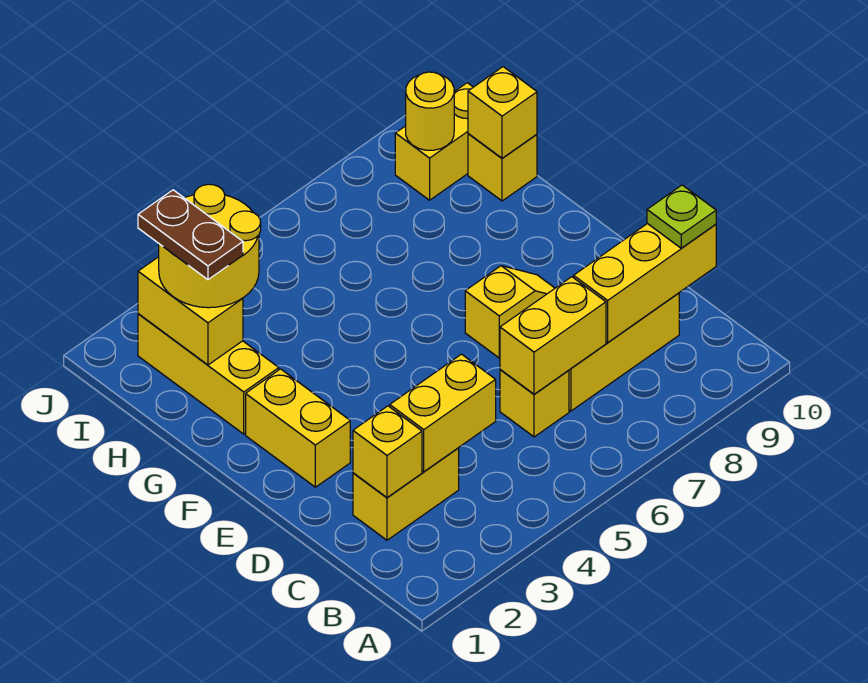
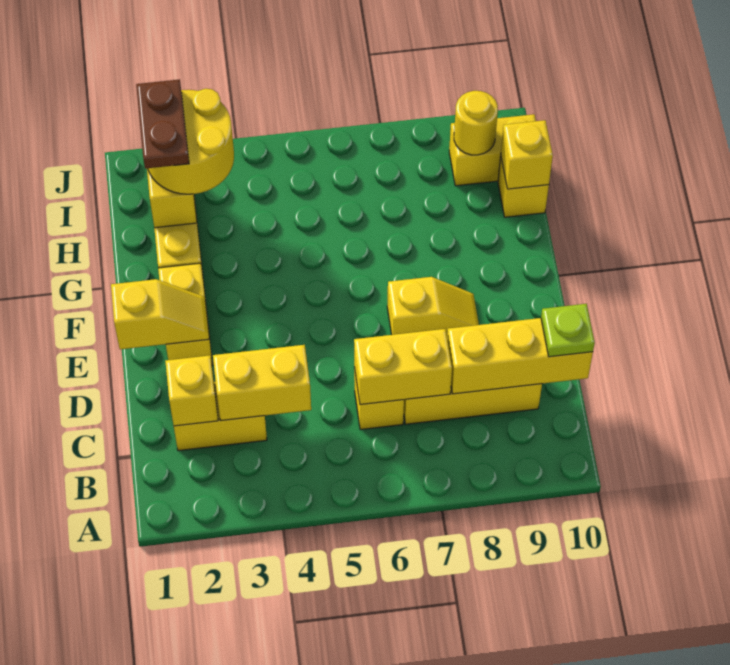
none -> yellow slope E1:E2 level 2 top 1

